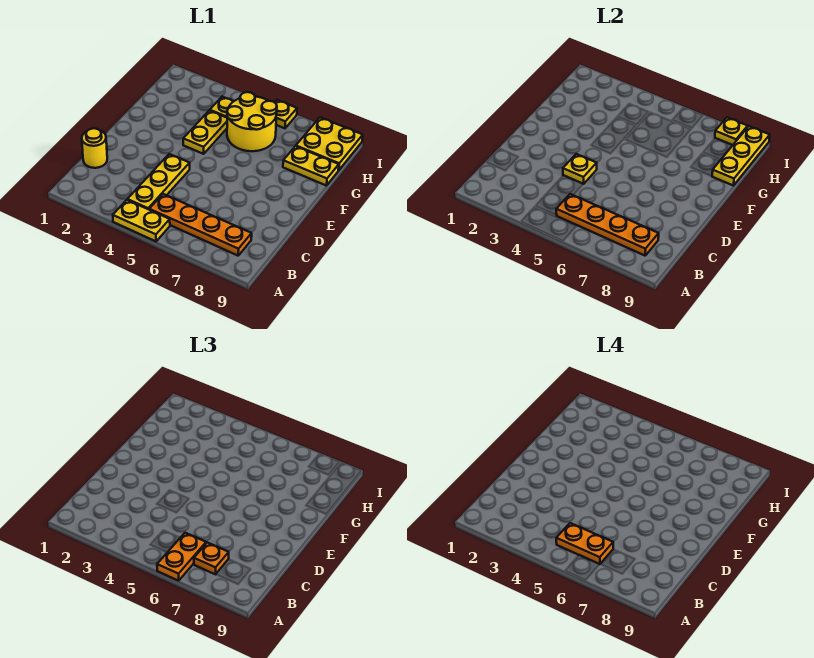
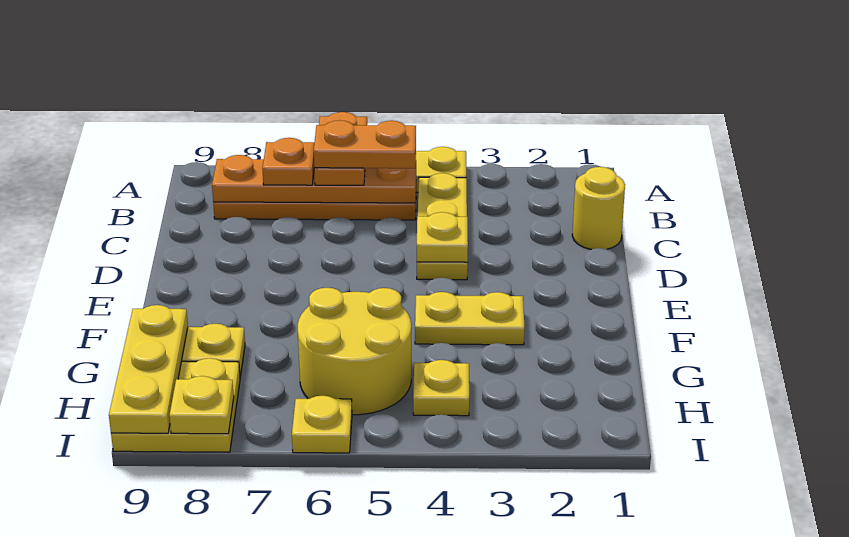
yellow plate F4:G4 level 1 -> yellow plate F3:F4 level 1

